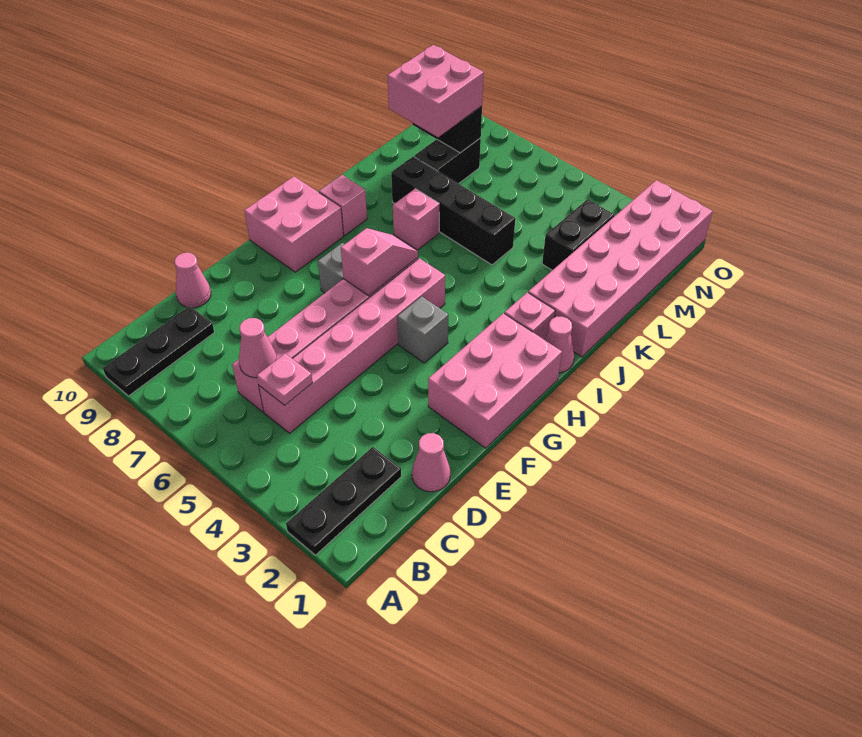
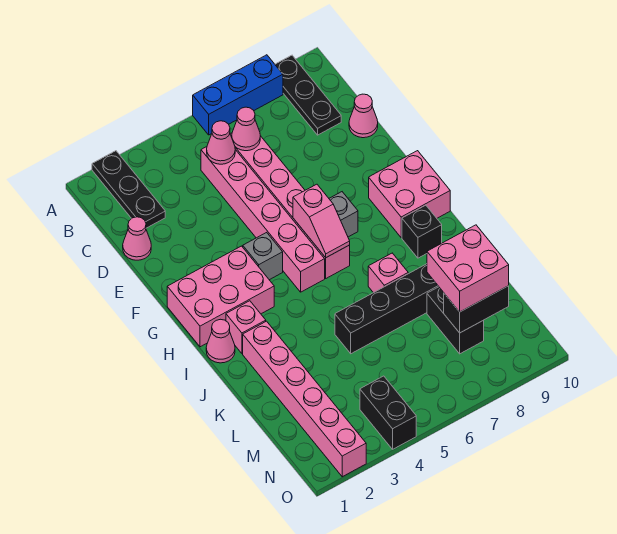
none -> blue brick A6:A8 level 1
pink plate C5 level 2 -> pink cone C5 level 2
pink brick F1:H2 level 1 -> pink brick G1:H3 level 1
pink brick I9 level 1 -> black brick I9 level 1
pink brick J1:O2 level 1 -> pink brick J2:O2 level 1
black brick L3:M3 level 1 -> black brick N4:O4 level 1

